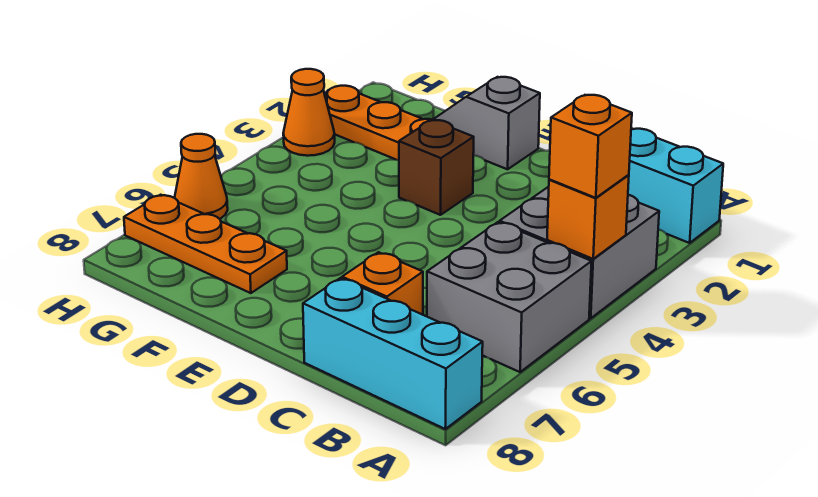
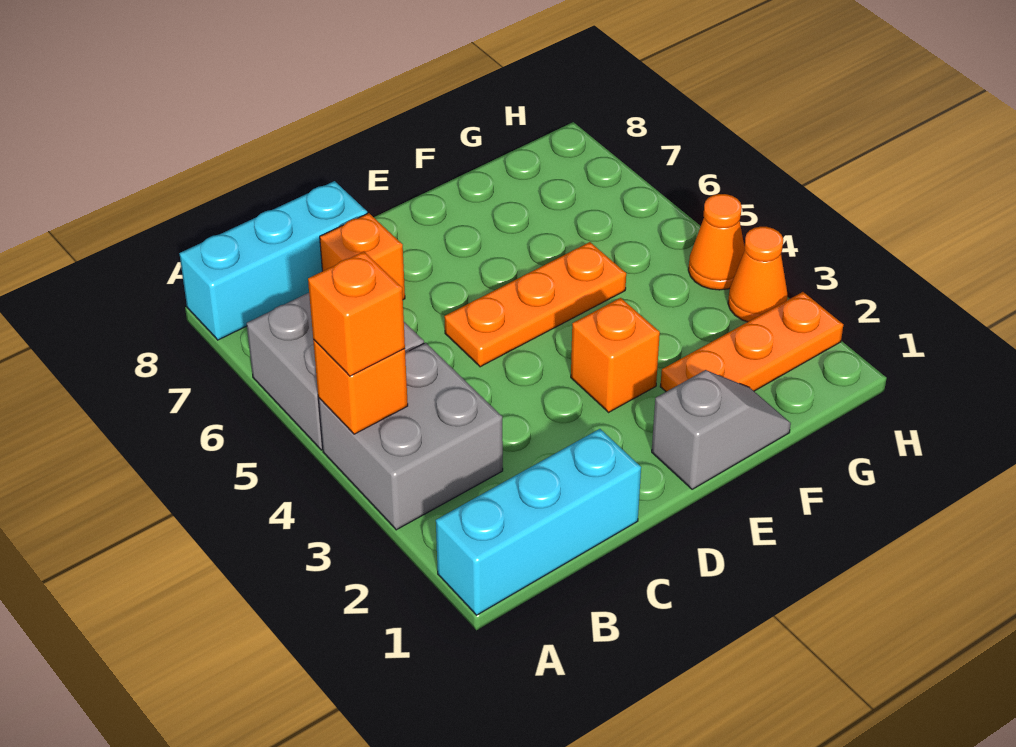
brown brick E3 level 1 -> orange brick E3 level 1
orange plate F7:H7 level 1 -> orange plate D5:F5 level 1
orange cone H6 level 1 -> orange cone H4 level 1

